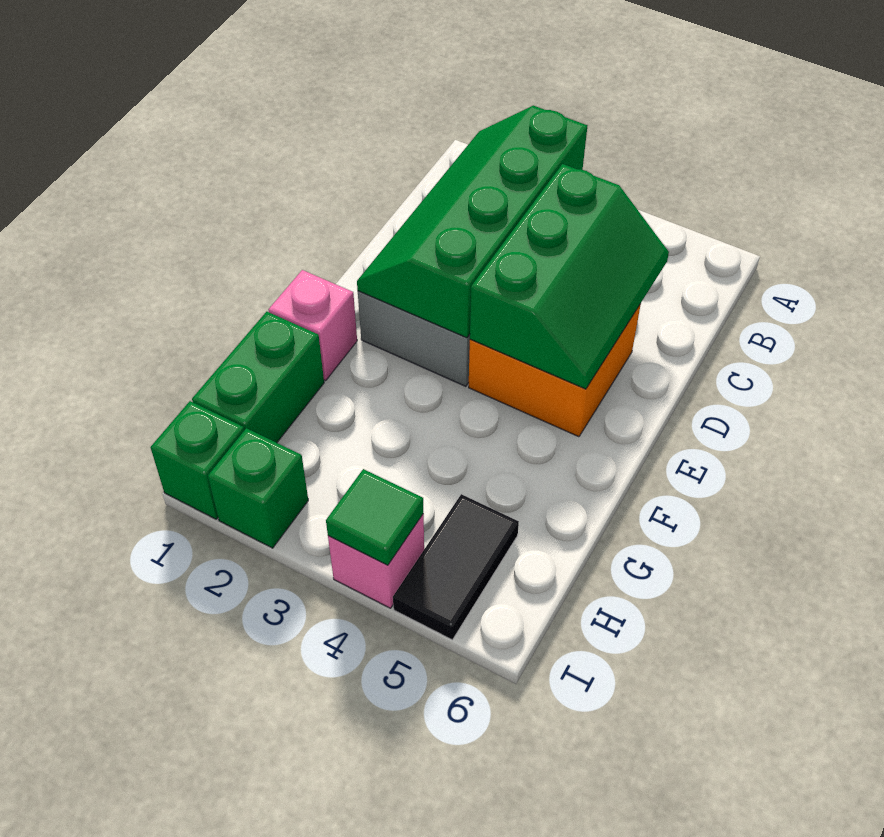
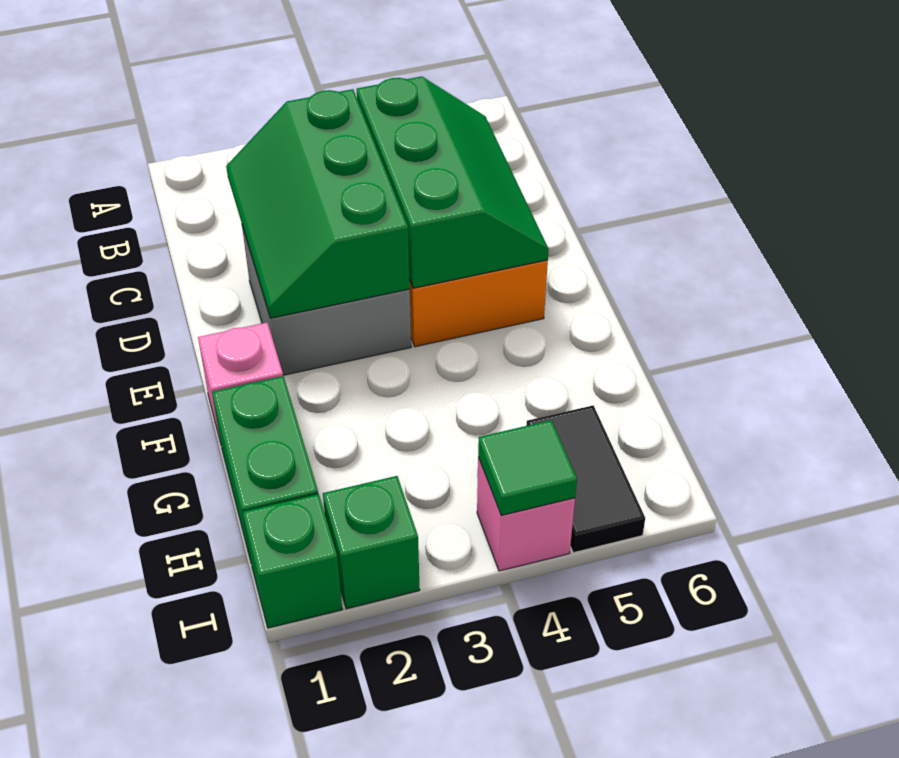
green slope B2:E3 level 2 top 3 -> green slope C2:E3 level 2 top 3

